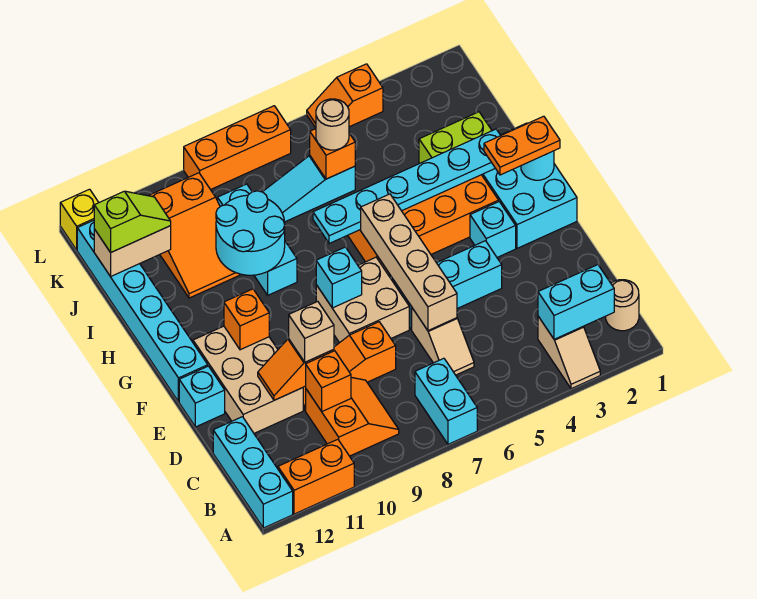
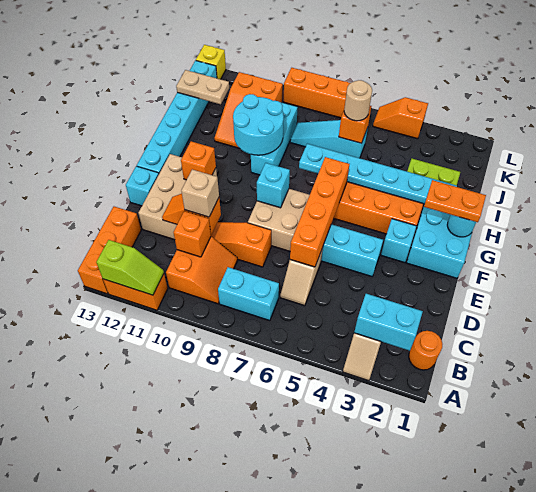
cyan brick A7:B7 level 1 -> cyan brick B7:B8 level 1
cyan brick A13:C13 level 1 -> orange brick A13:C13 level 1
tan round brick B1 level 1 -> orange round brick B1 level 1
tan brick D6:G6 level 2 -> orange brick D6:G6 level 2
tan brick J12:J13 level 2 -> tan plate J12:J13 level 2
lime slope J12:J13 level 3 top 13 -> lime slope A11:A12 level 2 top 12

